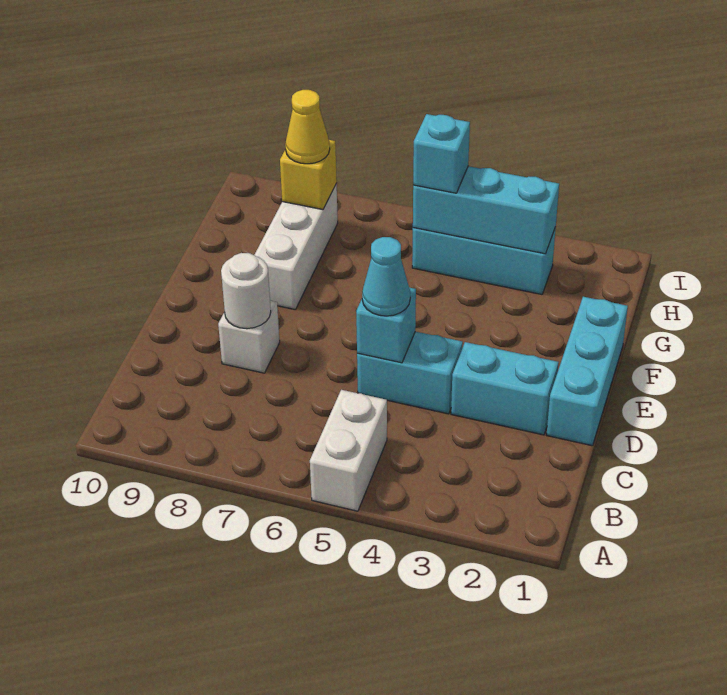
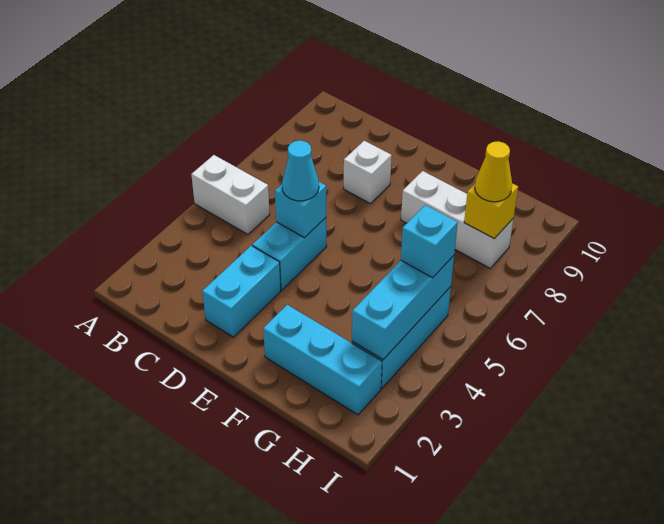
cyan brick D1:F1 level 1 -> cyan brick F2:H2 level 1
white round brick D8 level 2 -> none

